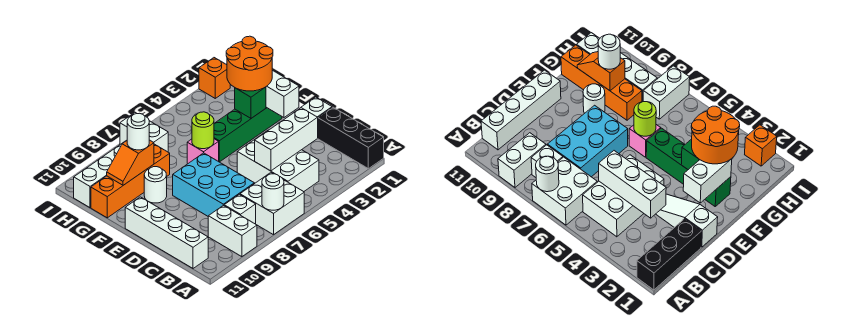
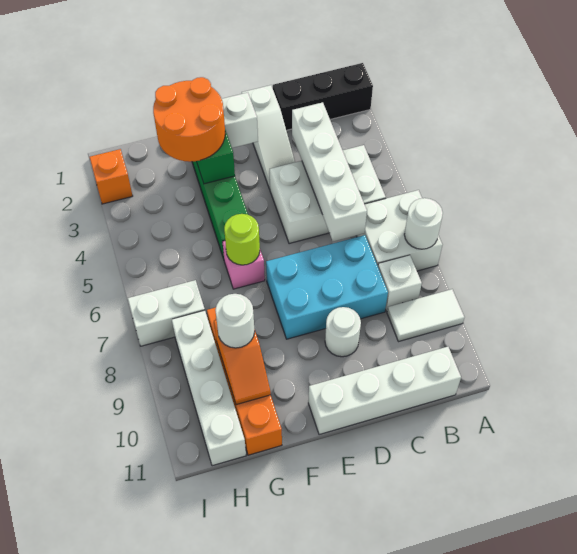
white brick A9:B9 level 1 -> white tile A9:B9 level 1
white brick C3:C5 level 2 -> white brick C3:C6 level 2
white round brick F9 level 1 -> white round brick D9 level 1

